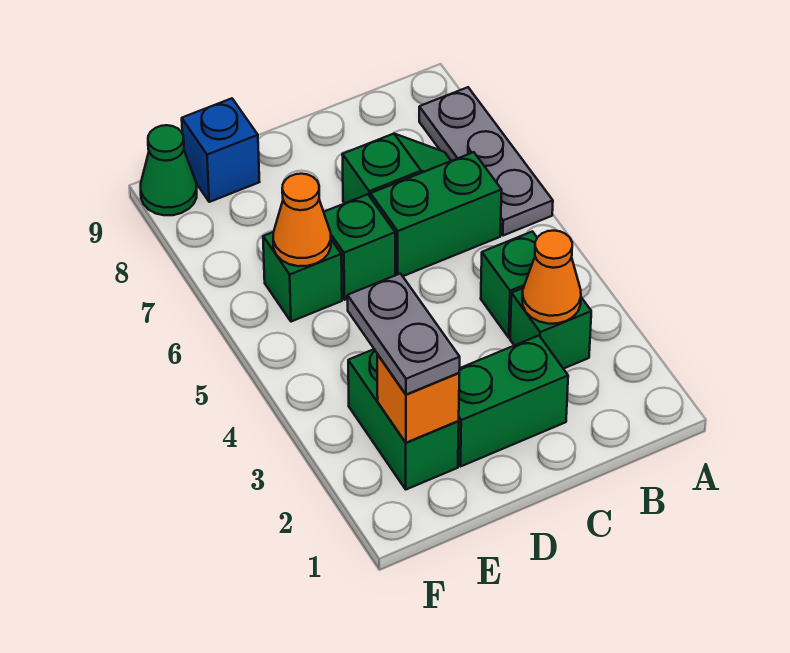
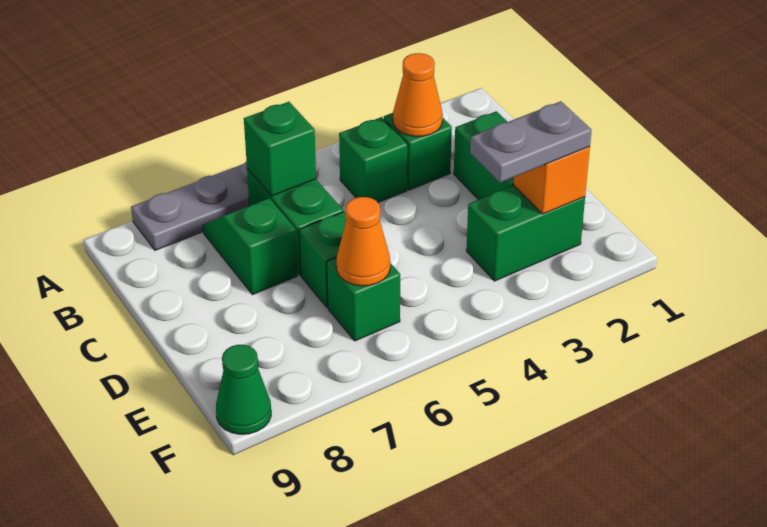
none -> green brick B6 level 2
blue brick E9 level 1 -> none

